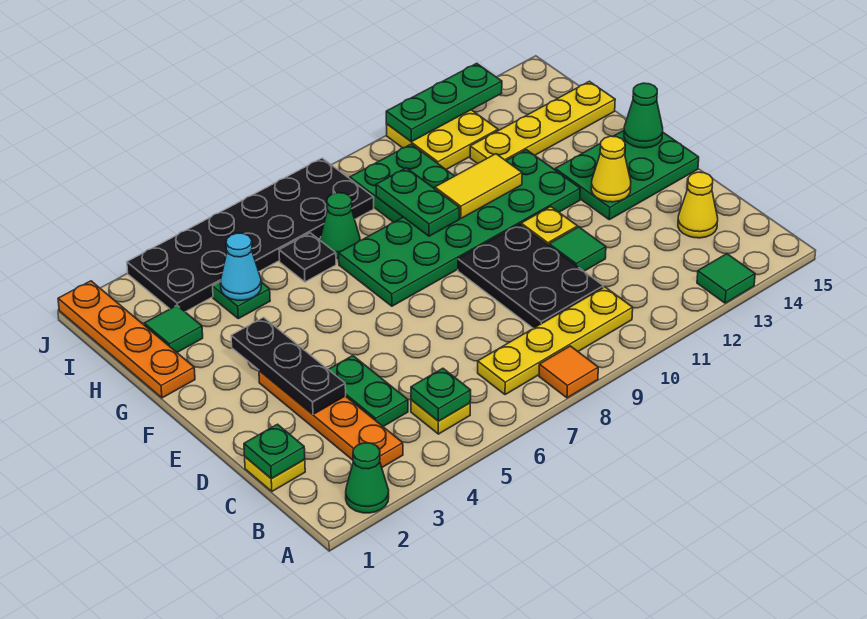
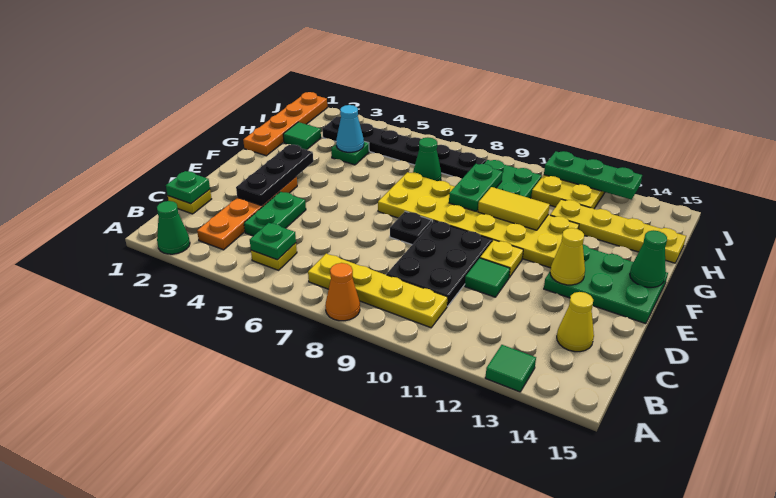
orange tile A8 level 1 -> orange cone A8 level 1
green plate F7:G12 level 1 -> yellow plate F7:G12 level 1
black plate H6 level 1 -> black plate E8 level 1
black plate I3:J8 level 1 -> black plate I3:I8 level 1

